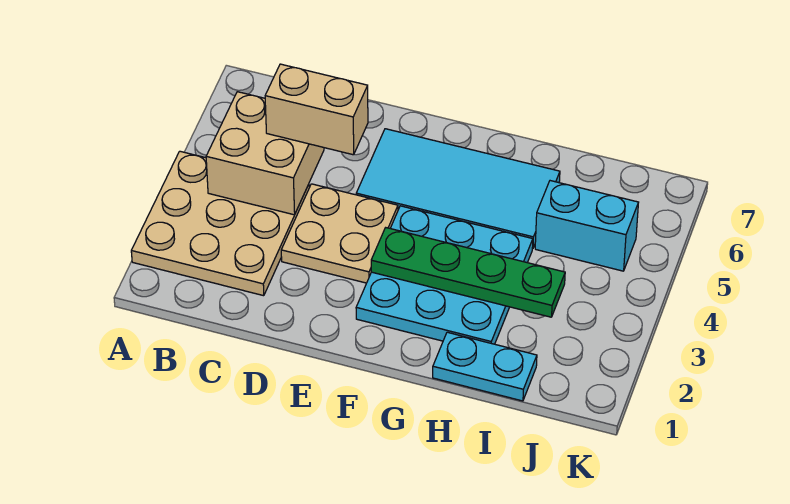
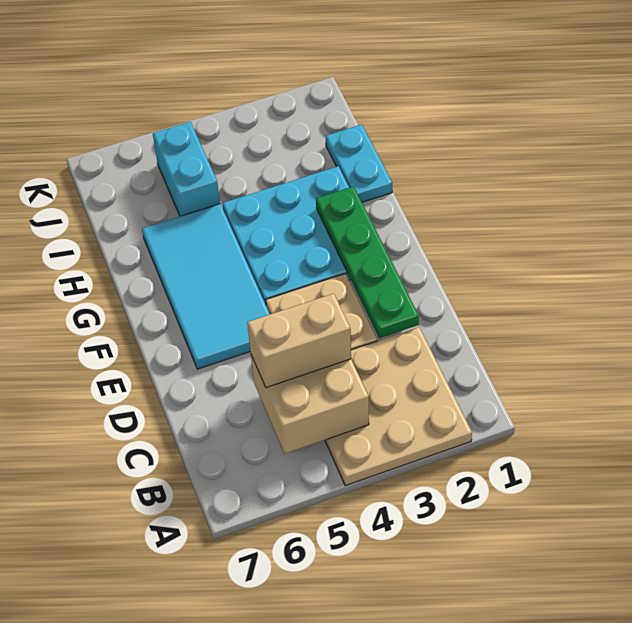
tan brick C5:D5 level 3 -> tan brick C4:C5 level 3
green plate F3:I3 level 2 -> green plate D2:G2 level 2

